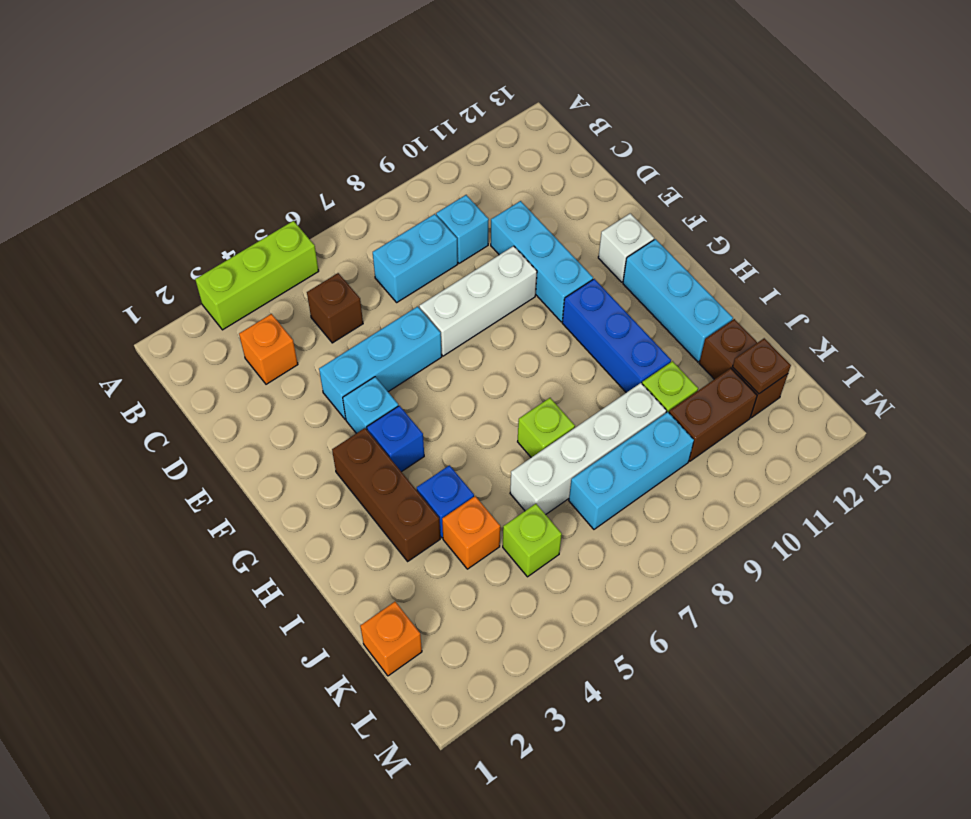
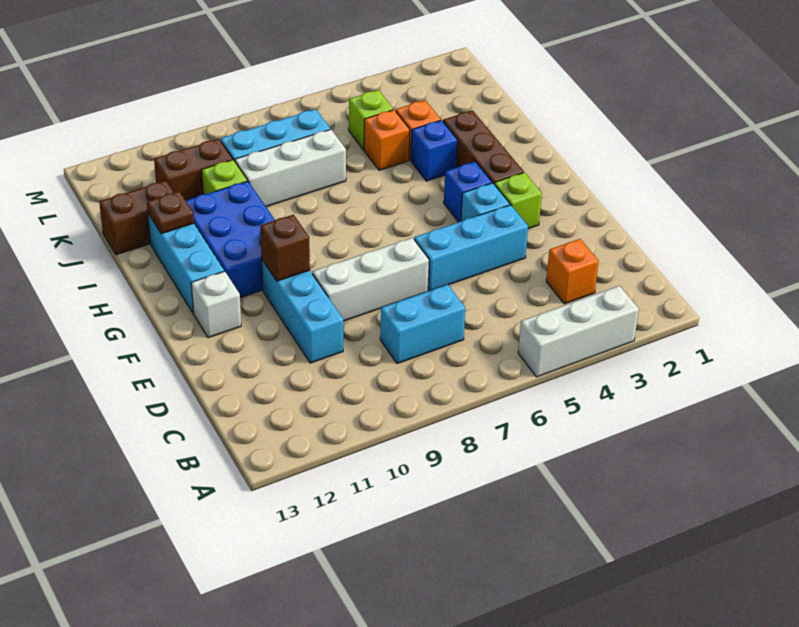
lime brick A3:A5 level 1 -> white brick A3:A5 level 1
brown brick C5 level 1 -> brown brick F10 level 2
cyan brick C9 level 1 -> none
blue brick G10:I10 level 1 -> blue brick G10:I11 level 1
lime brick I7 level 1 -> lime brick F3 level 1
white brick J6:J9 level 1 -> white brick J7:J9 level 1
brown brick J12:K12 level 1 -> brown brick J12:J13 level 1
orange brick K1 level 1 -> orange brick J5 level 1
brown plate K12 level 2 -> brown plate I12 level 2

